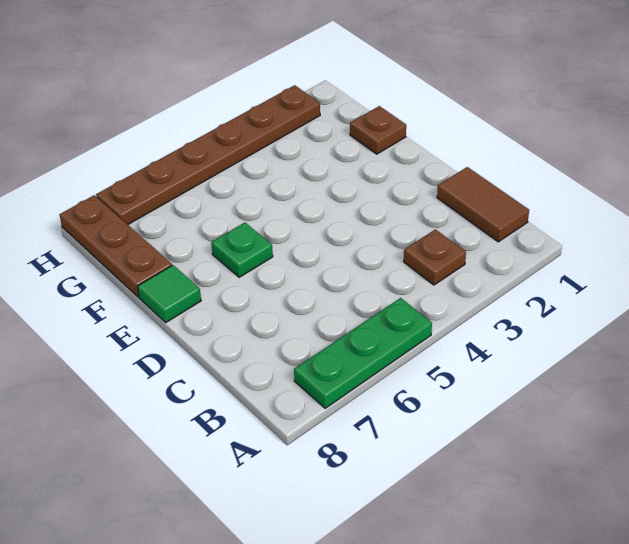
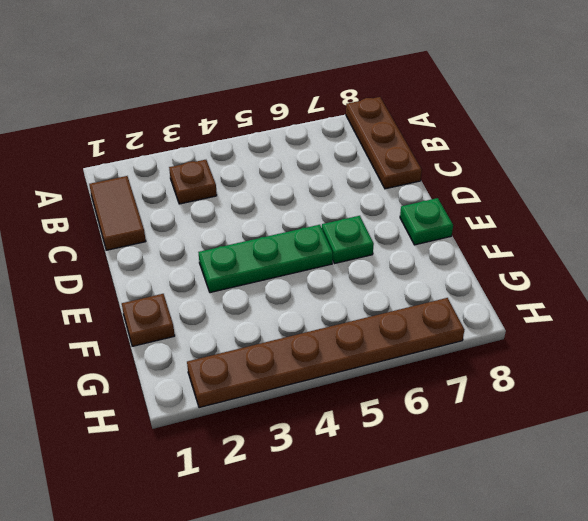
green plate A5:A7 level 1 -> green plate E3:E5 level 1
green tile E8 level 1 -> green plate E8 level 1
brown plate F8:H8 level 1 -> brown plate A8:C8 level 1

